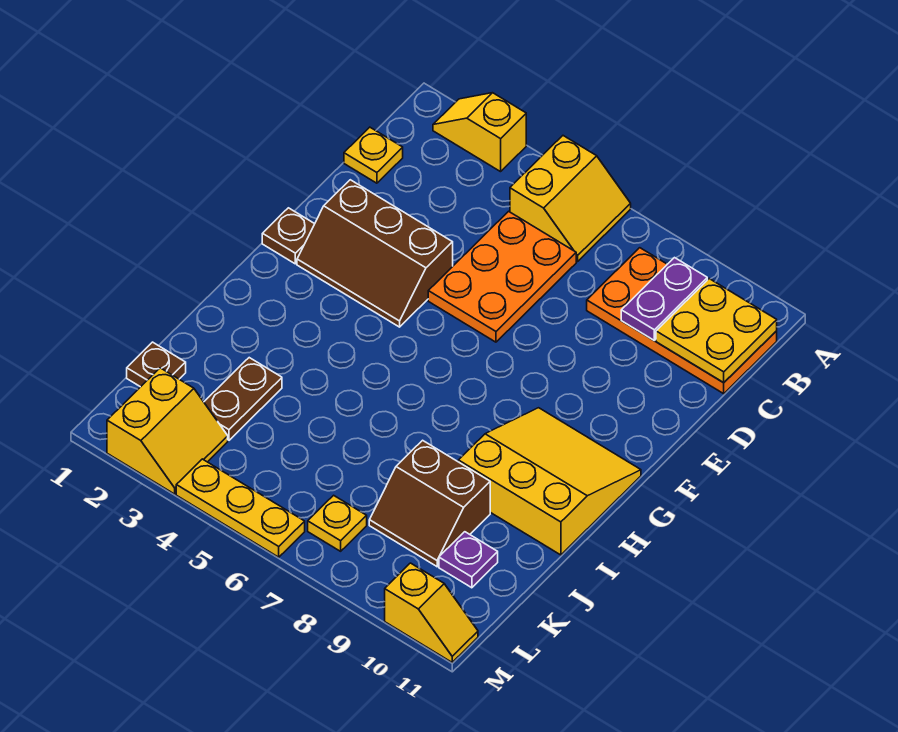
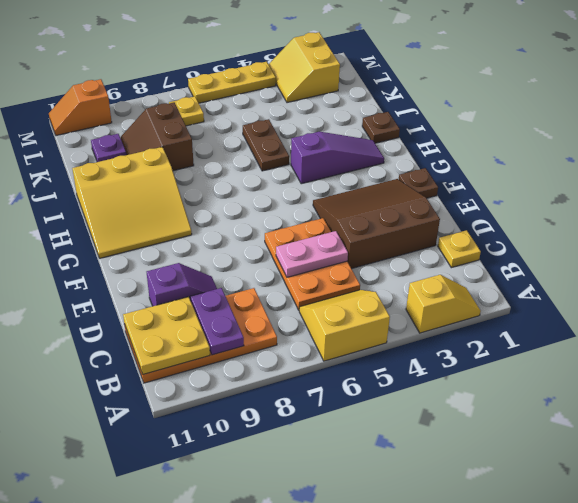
yellow slope A5:B6 level 1 top 5 -> yellow slope A5:B6 level 1 top A
none -> pink plate D5:D6 level 2
none -> purple slope D9:D10 level 1 top 10
brown slope E2:F4 level 1 top E -> brown slope D2:F4 level 1 top D
none -> purple slope H2:H4 level 1 top 4
brown plate J3:K3 level 1 -> brown plate I5:J5 level 1
brown slope J8:K9 level 1 top J -> brown slope J8:K9 level 1 top 8
brown plate K1 level 1 -> brown plate I1 level 1
yellow slope M10:M11 level 1 top 10 -> orange slope M10:M11 level 1 top 10

